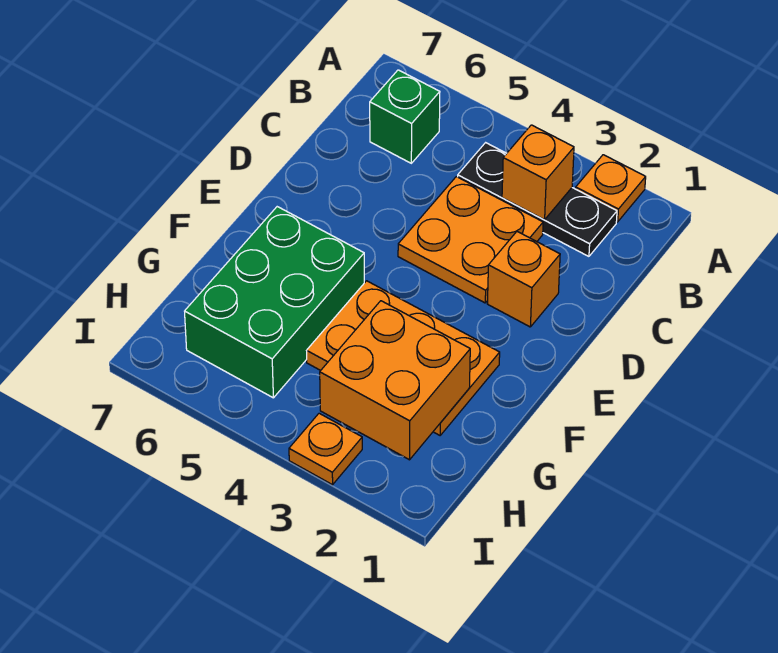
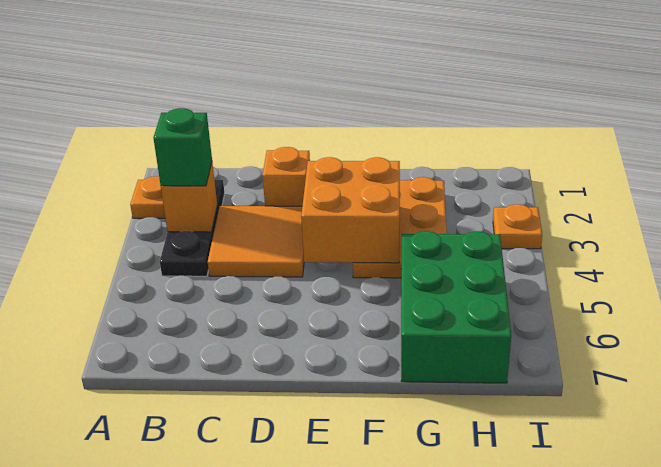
green brick B6 level 1 -> green brick B3 level 3
orange plate C3:D4 level 1 -> orange tile C3:D4 level 1
green brick F5:H6 level 1 -> green brick G5:H7 level 1
orange brick G2:H3 level 2 -> orange brick E3:F4 level 2

